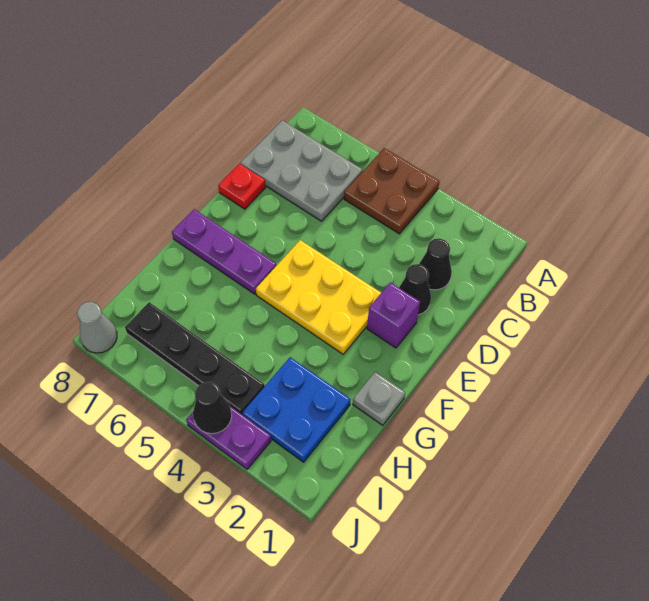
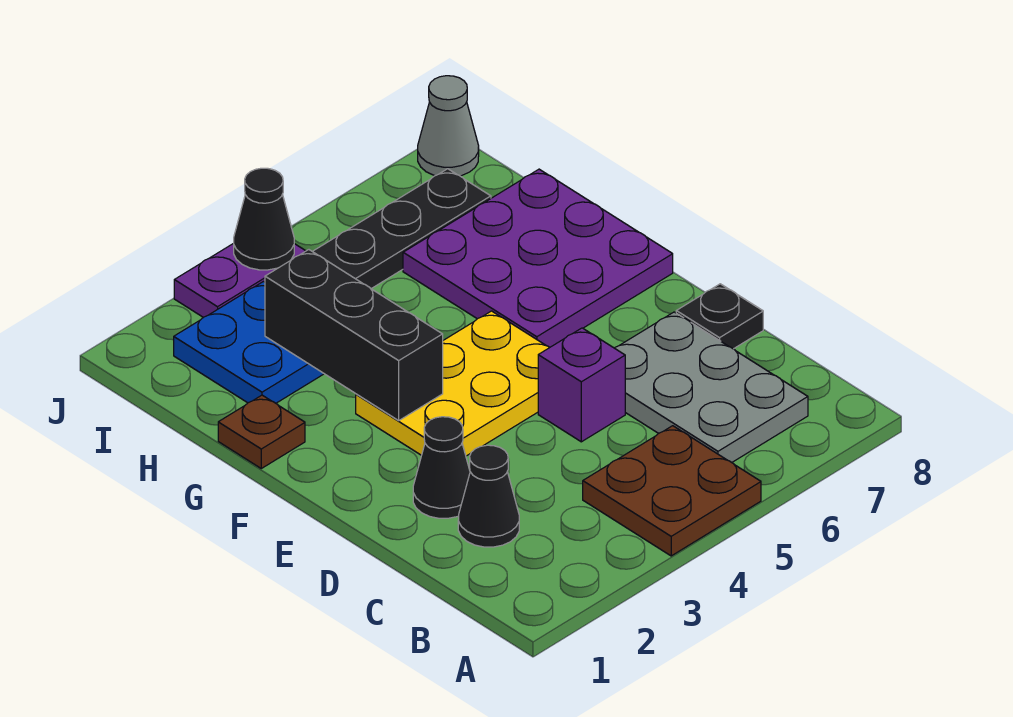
grey plate B6:C8 level 1 -> grey plate B6:D7 level 1
red plate D8 level 1 -> black plate D8 level 1
purple brick E2 level 1 -> purple brick D5 level 1
none -> black brick F3:H3 level 2
purple plate F6:F8 level 1 -> purple plate F6:H8 level 1
grey plate G1 level 1 -> brown plate G1 level 1

